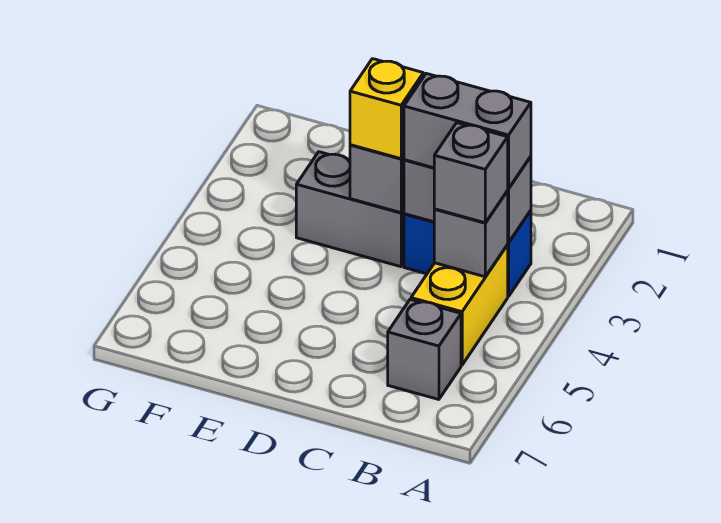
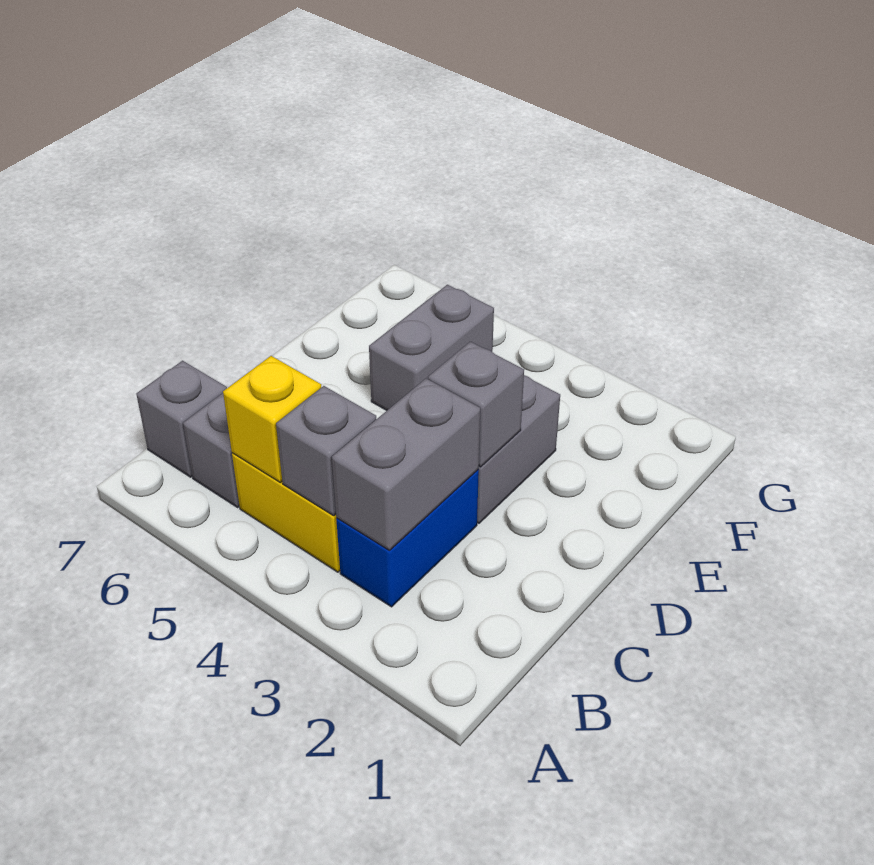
grey brick B3:C3 level 3 -> grey brick E5:F5 level 1
grey brick B4 level 3 -> grey brick B7 level 1
yellow brick D3 level 3 -> yellow brick B5 level 2

